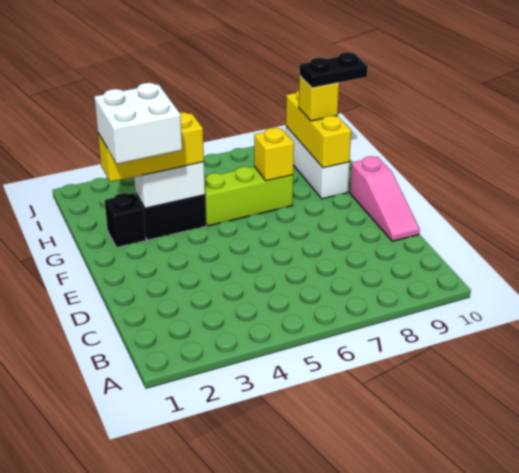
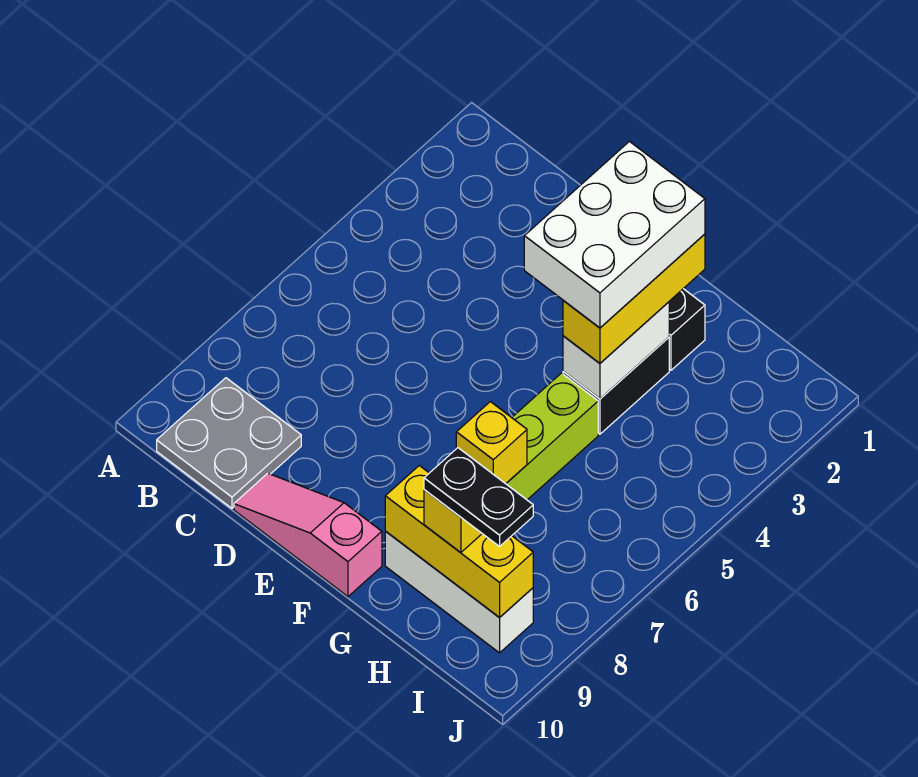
none -> grey plate B9:C10 level 1
white brick F2:G3 level 4 -> white brick F2:G4 level 4
black plate H9:H10 level 4 -> black plate H9:I9 level 4

